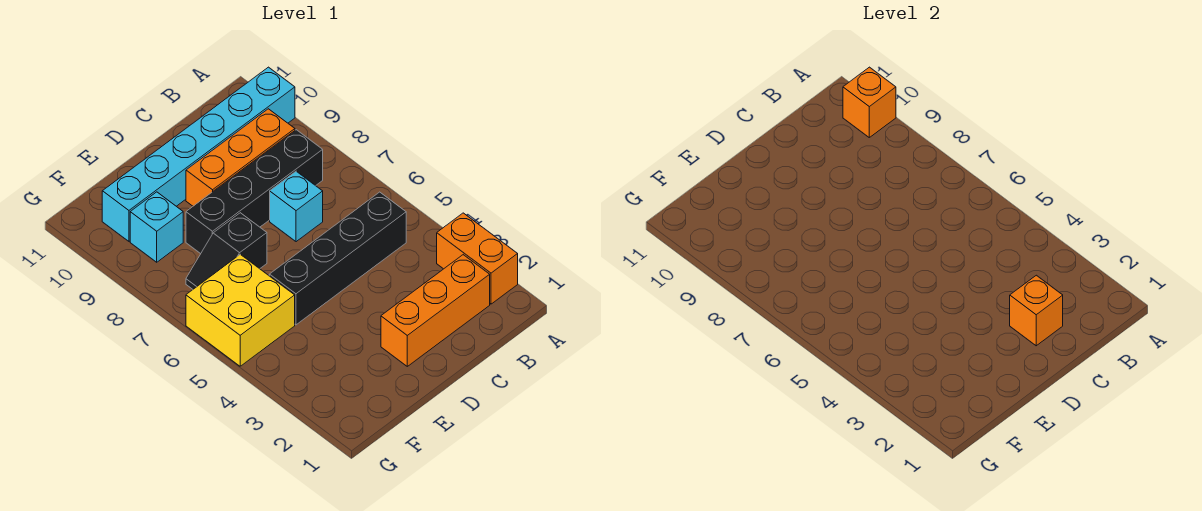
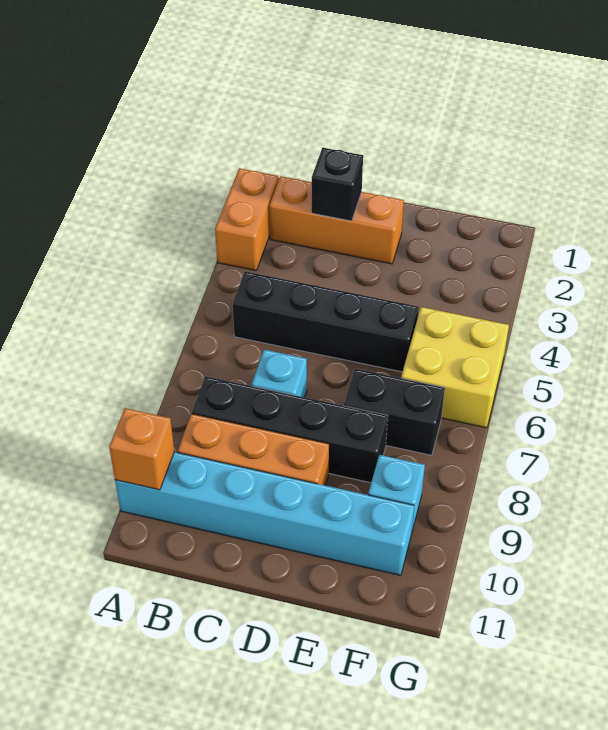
orange brick C2 level 2 -> black brick C2 level 2
black slope E7:F7 level 1 top E -> black brick E7:F7 level 1

